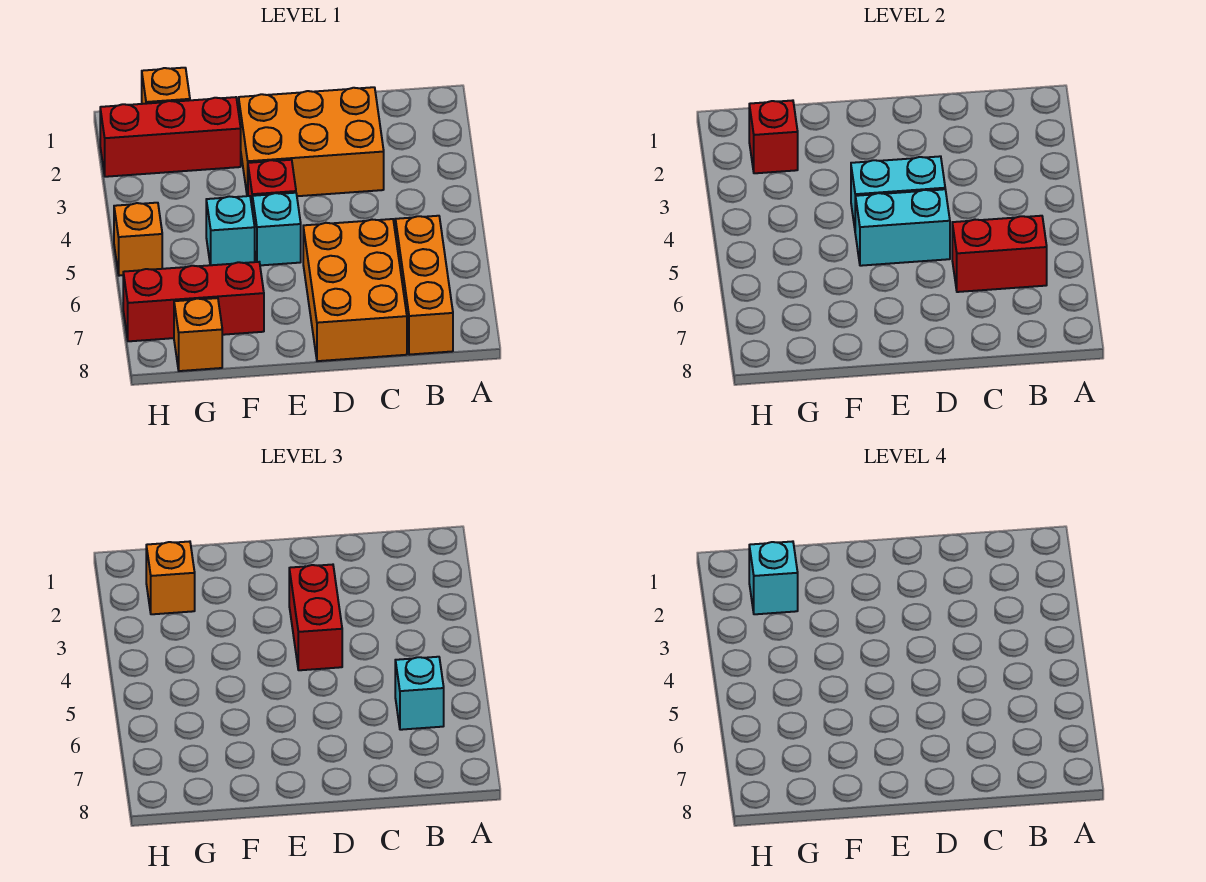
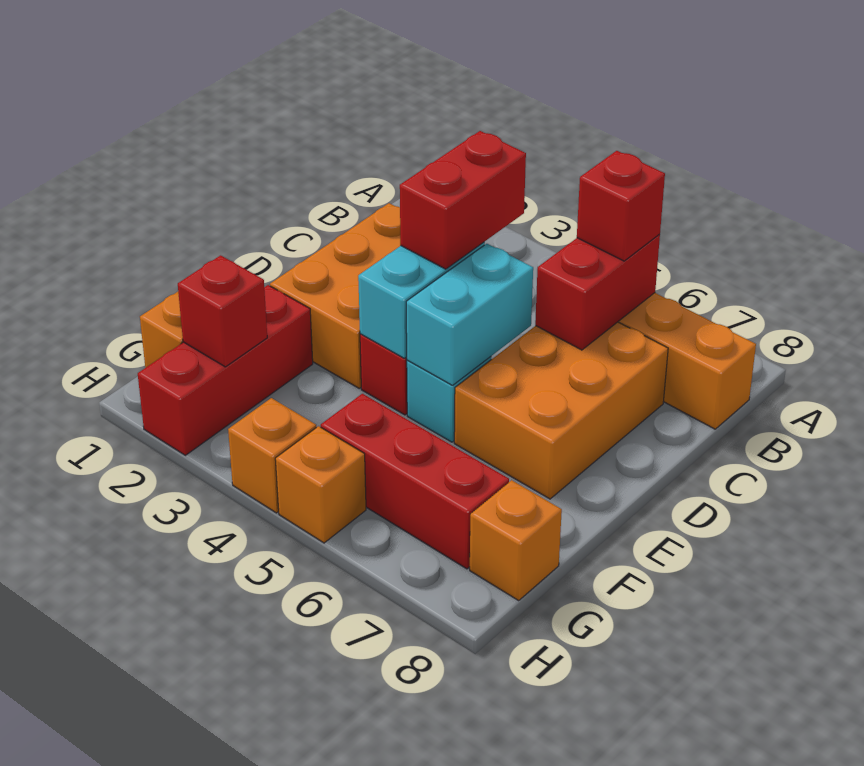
cyan brick B6 level 3 -> red brick B6 level 3
orange brick C6:D8 level 1 -> orange brick C6:E7 level 1
red brick D3:D4 level 3 -> red brick C4:D4 level 3
cyan brick F5 level 1 -> none
red brick F7:H7 level 1 -> red brick G5:G7 level 1
orange brick G2 level 3 -> orange brick H4 level 1
cyan brick G2 level 4 -> none

